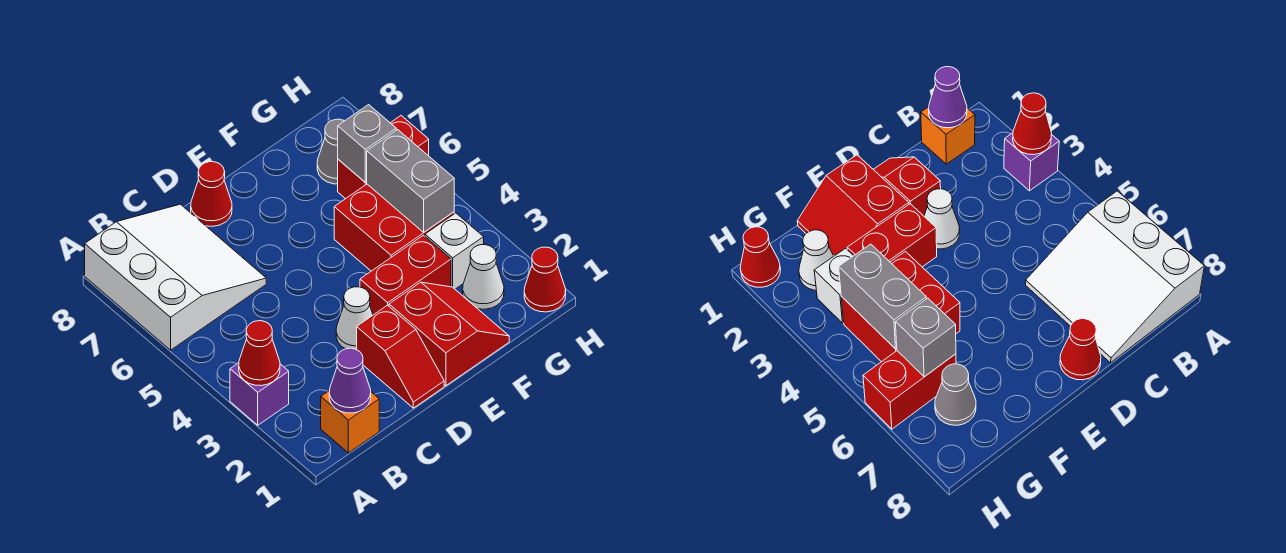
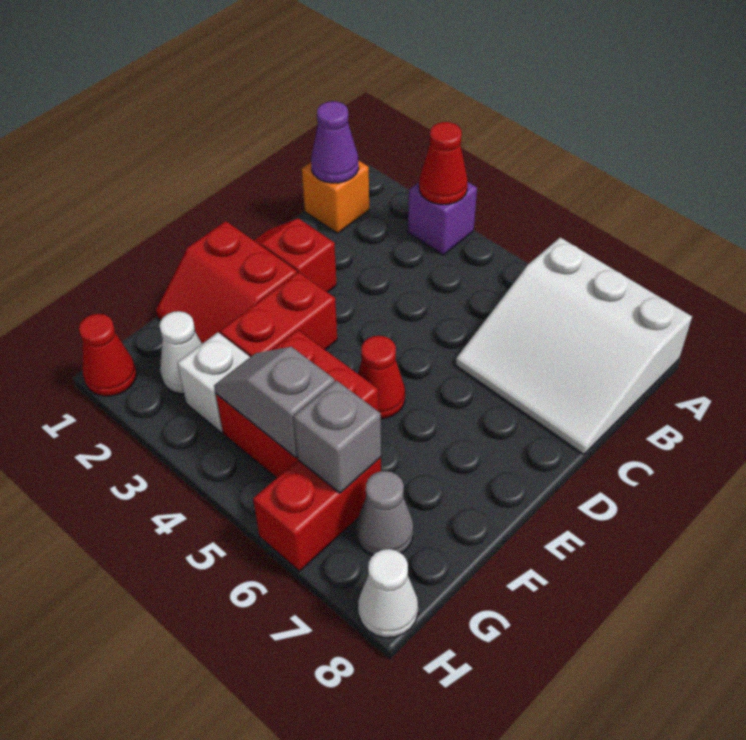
white cone D3 level 1 -> white cone H8 level 1
red cone D8 level 1 -> red cone E5 level 1
grey brick G4:G5 level 2 -> grey slope G4:G5 level 2 top 5

